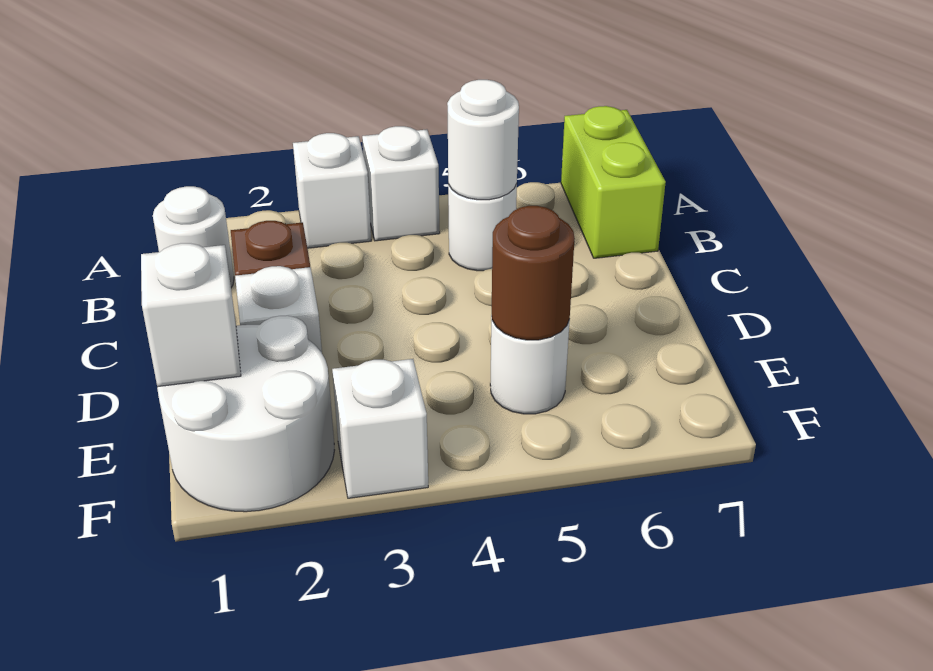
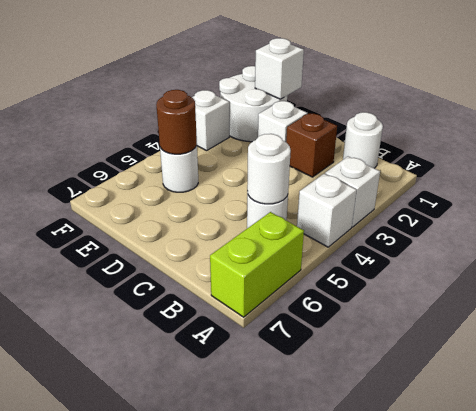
lime brick A7:B7 level 1 -> lime brick A6:A7 level 1

